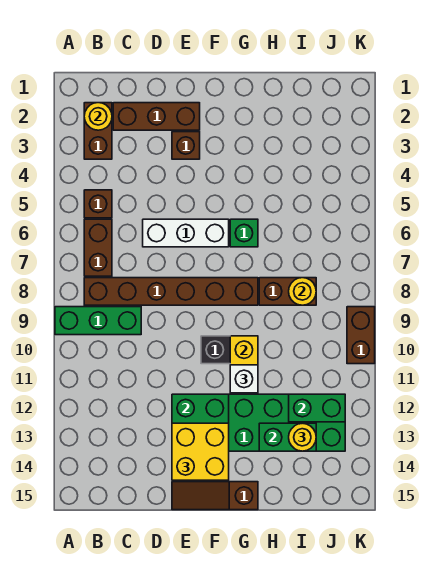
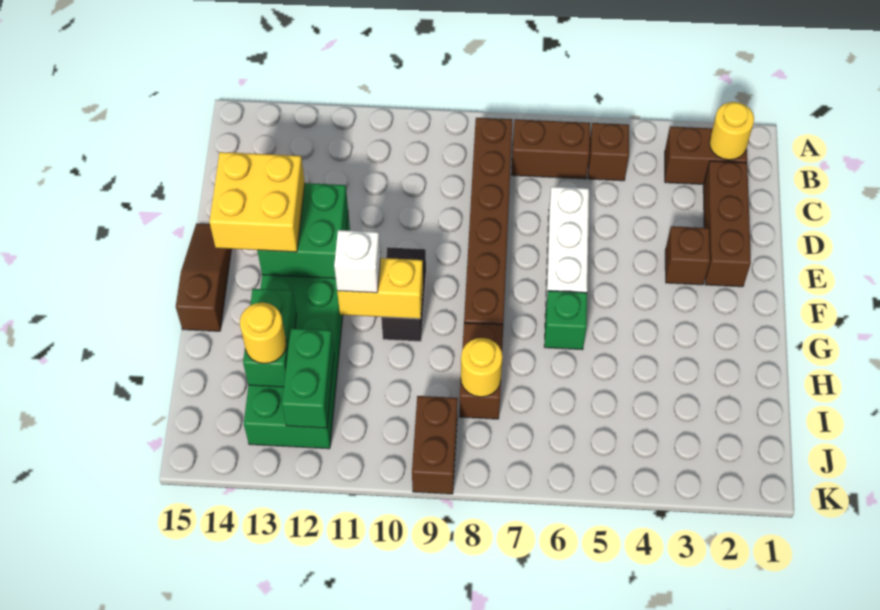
green brick A9:C9 level 1 -> none
brown brick K9:K10 level 1 -> brown brick J9:K9 level 1

